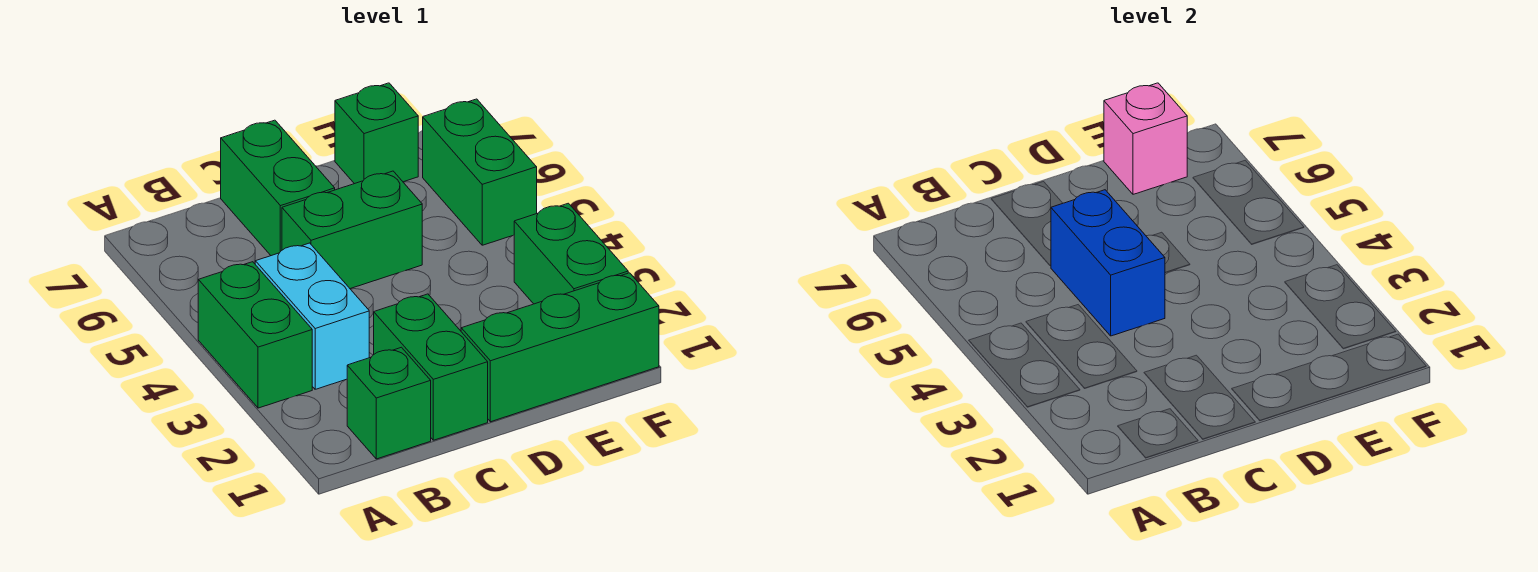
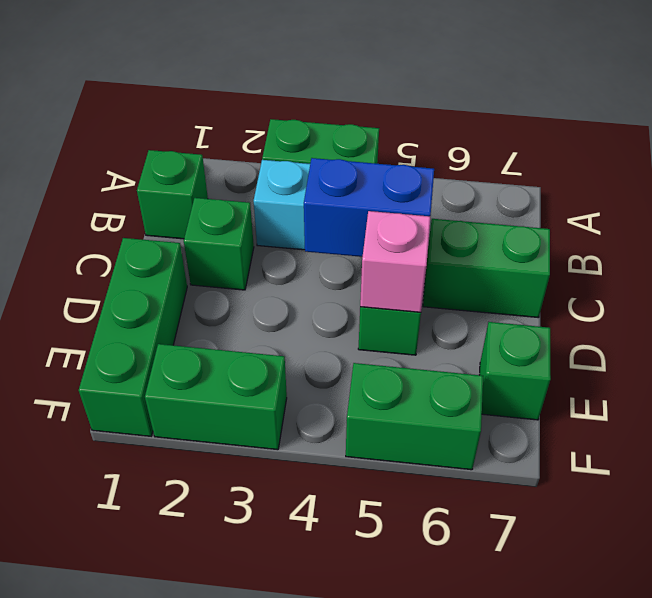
green brick C1:C2 level 1 -> green brick C2 level 1
pink brick E7 level 2 -> pink brick D5 level 2

